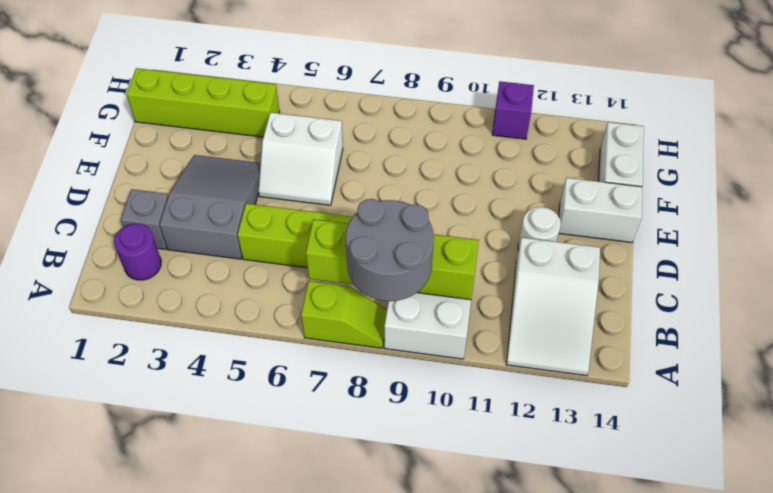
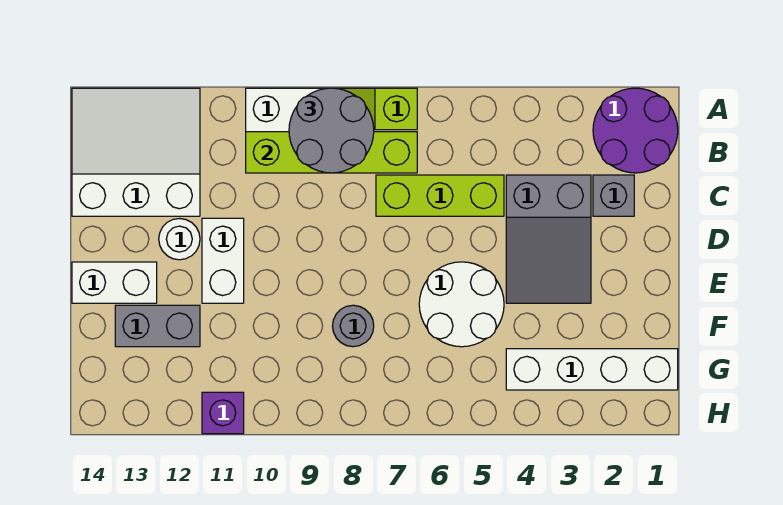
white slope A12:C13 level 1 top C -> white slope A12:C14 level 1 top C
purple round brick B2 level 1 -> purple round brick A1:B2 level 1
white slope E5:F6 level 1 top F -> white round brick E5:F6 level 1
none -> grey round brick F8 level 1
none -> grey brick F12:F13 level 1
white brick F14:G14 level 1 -> white brick D11:E11 level 1
lime brick G1:G4 level 1 -> white brick G1:G4 level 1

